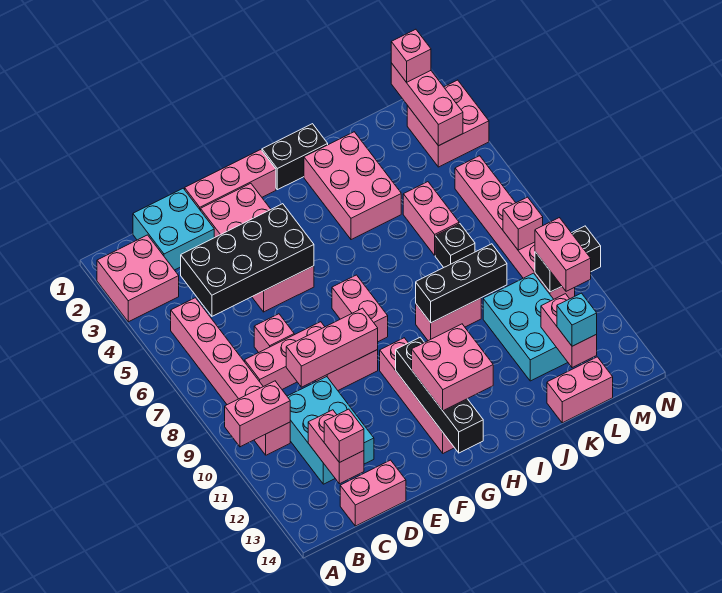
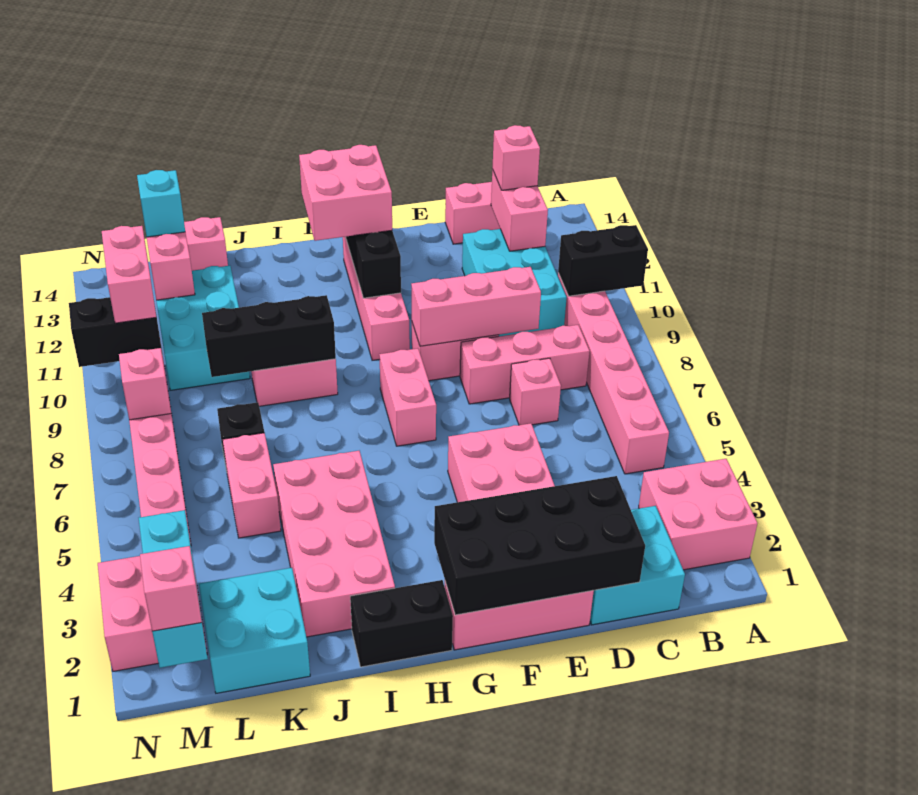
pink brick A10:B10 level 2 -> black brick A10:B10 level 2
black brick C4:F5 level 2 -> black brick D1:G2 level 2
pink brick I2:J4 level 1 -> pink brick I2:J5 level 1
none -> cyan brick K1:L2 level 1
pink brick M1:M3 level 2 -> cyan brick M1:M3 level 2

